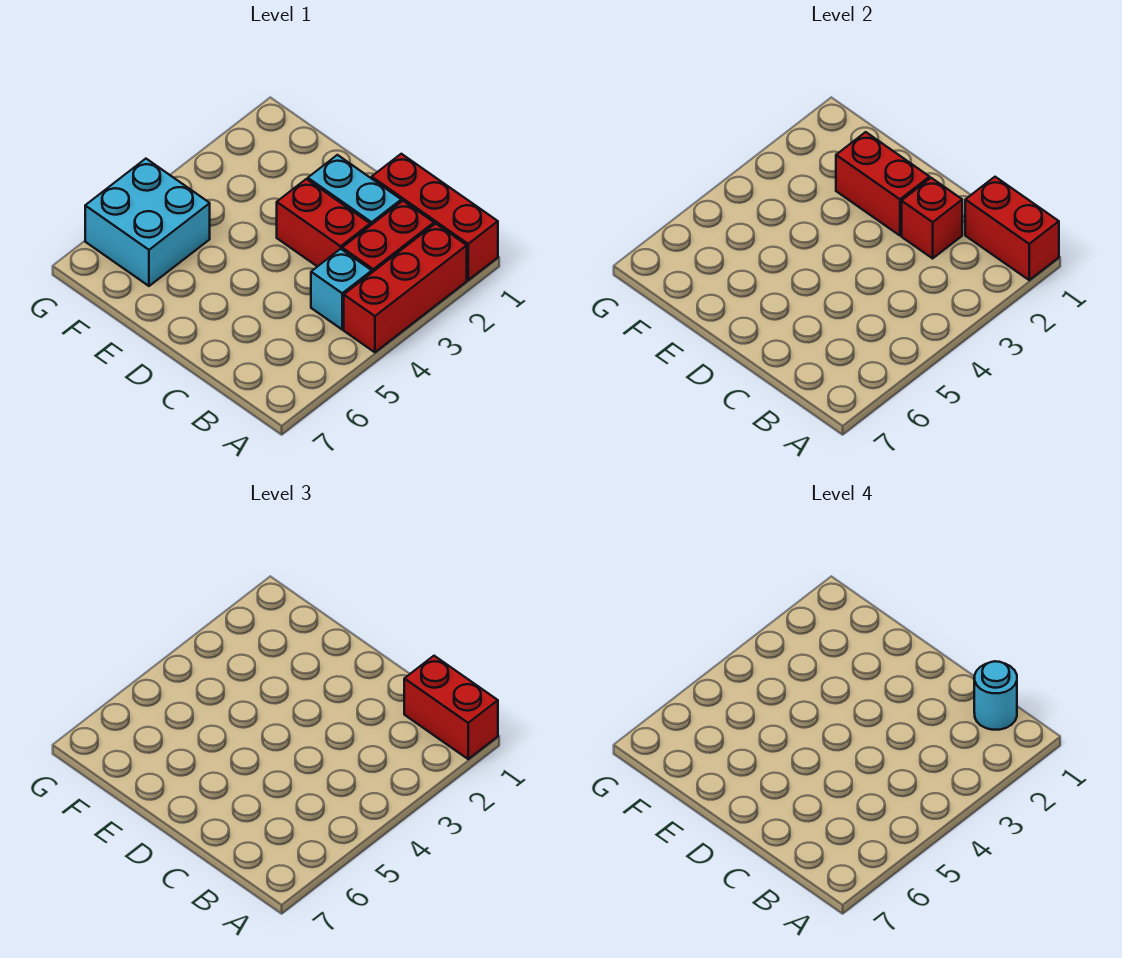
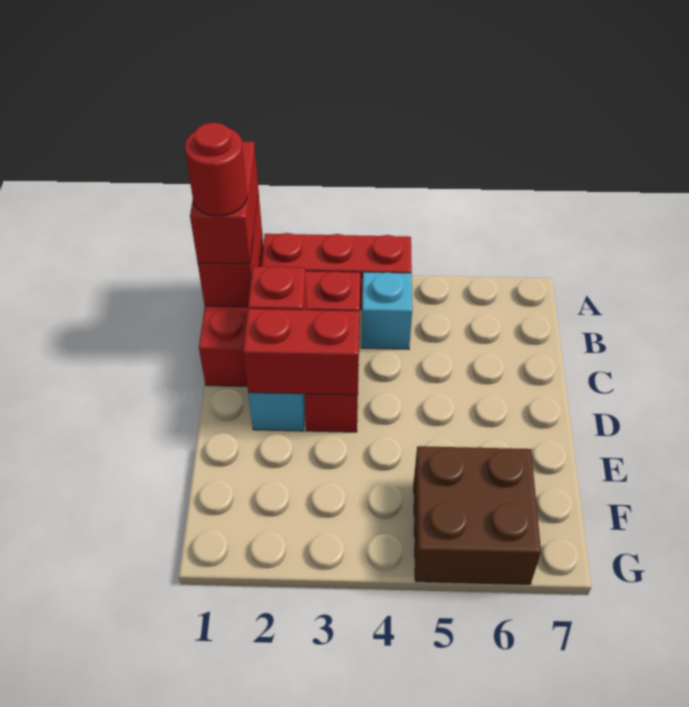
cyan round brick B1 level 4 -> red round brick B1 level 4
red brick D2:E2 level 2 -> red brick D2:D3 level 2
cyan brick F5:G6 level 1 -> brown brick F5:G6 level 1

